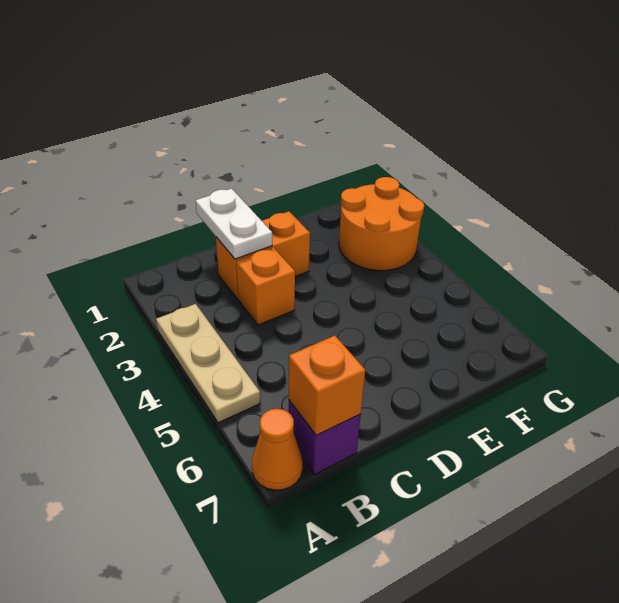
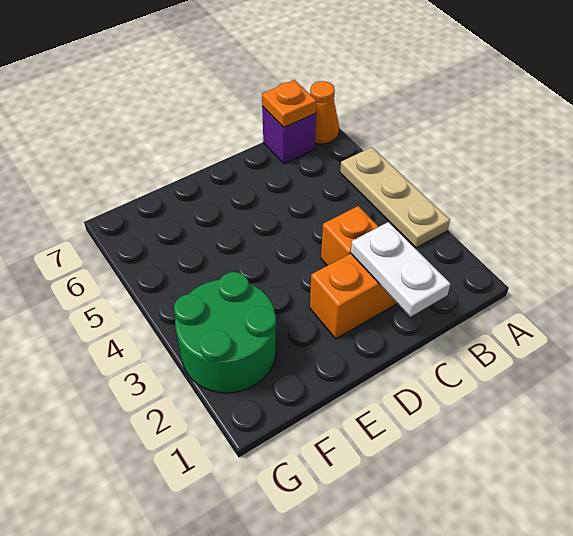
orange brick B7 level 2 -> orange plate B7 level 2
orange round brick F2:G3 level 1 -> green round brick F2:G3 level 1

